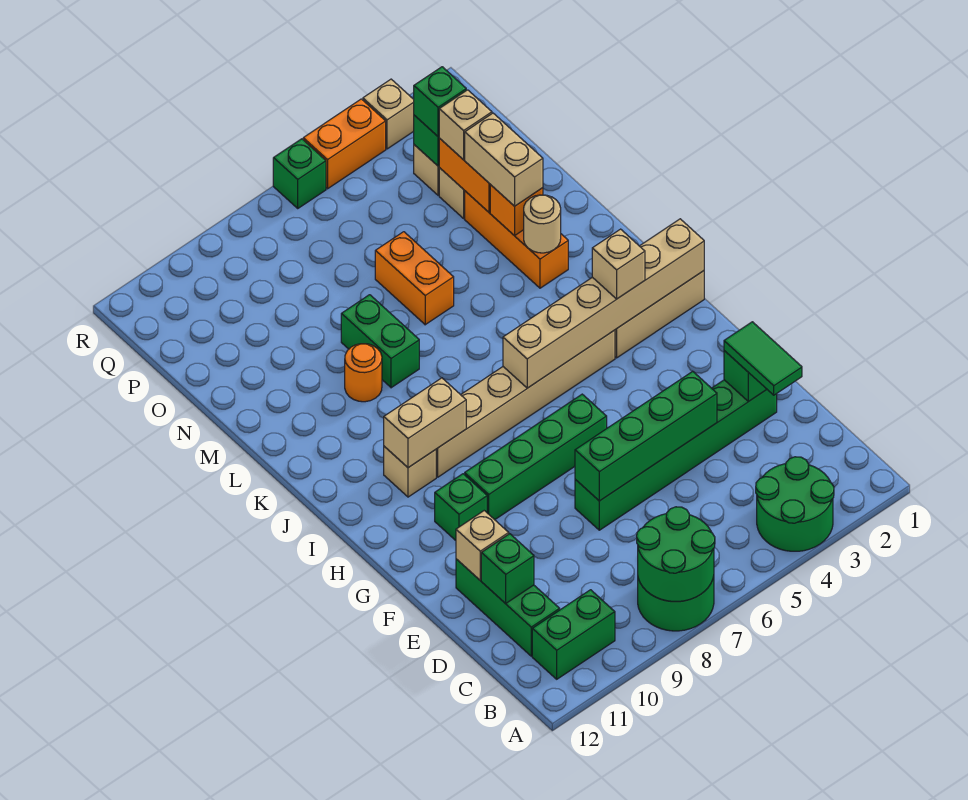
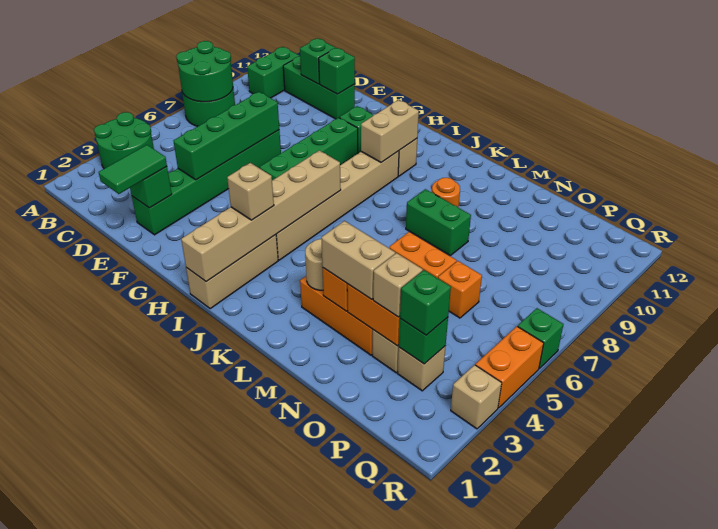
green tile D2:E2 level 3 -> green tile E1:E2 level 3
tan brick E11 level 2 -> green brick E11 level 2
none -> orange brick O6 level 1

